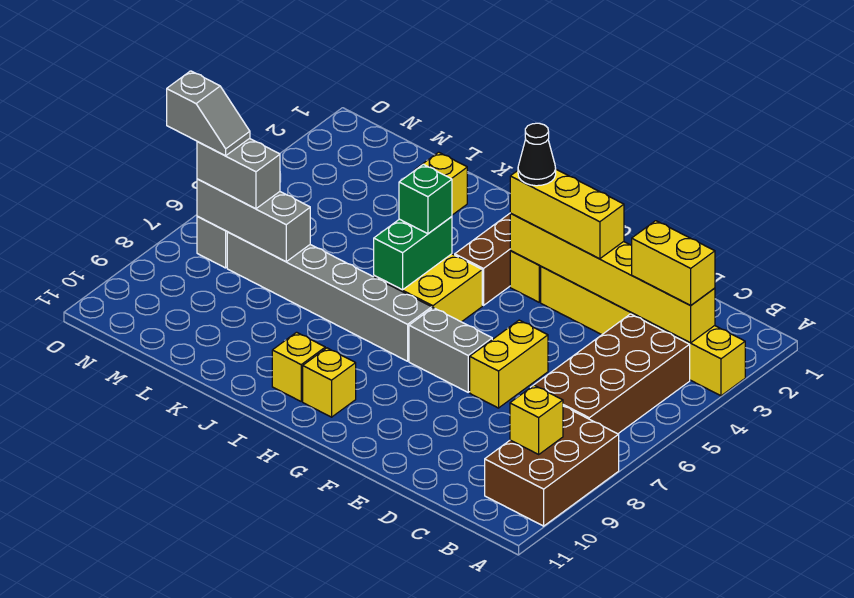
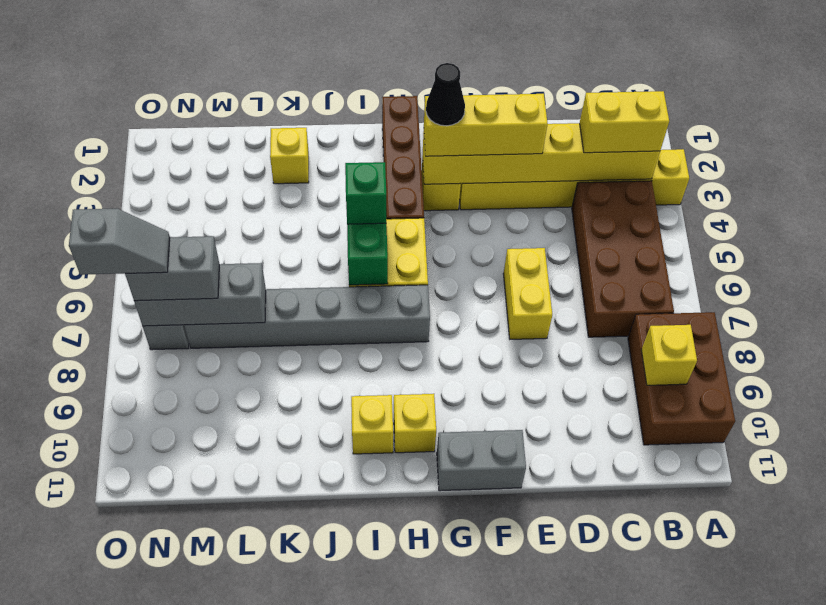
grey brick F7:G7 level 1 -> grey brick F11:G11 level 1

